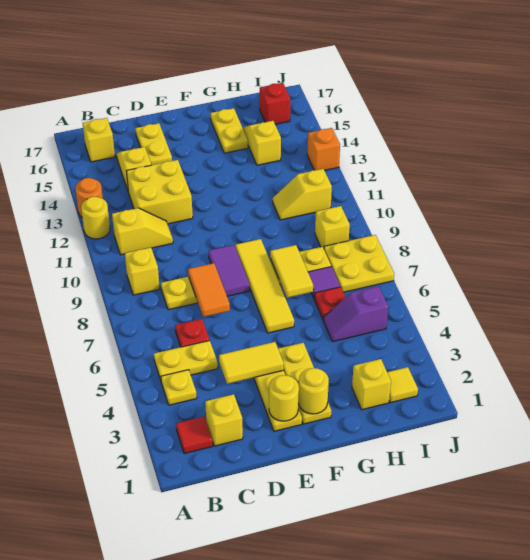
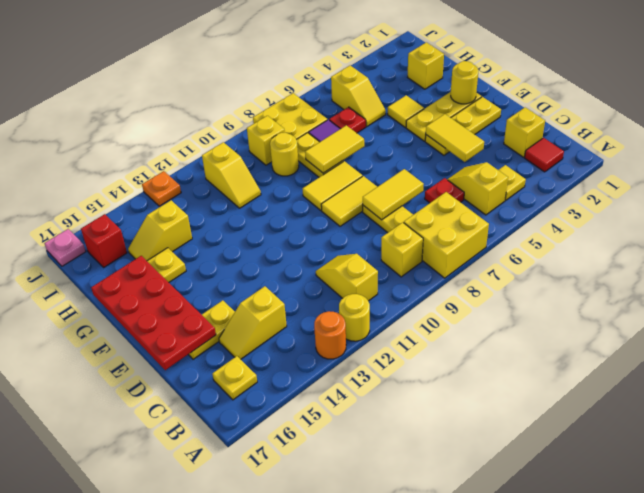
yellow plate B5:C5 level 1 -> yellow slope B5:C5 level 1 top B
yellow brick B16 level 1 -> yellow plate B16 level 1
yellow brick C12:D13 level 1 -> yellow brick A7:B8 level 1
orange tile D7:D8 level 2 -> yellow tile D7:D8 level 2
none -> red plate D16:G17 level 2
yellow round brick E2 level 2 -> yellow round brick H9 level 1
purple tile E8:E9 level 1 -> yellow tile E8:E9 level 1
yellow tile F6:F9 level 1 -> yellow tile F8:F9 level 1
purple slope H5:I5 level 1 top I -> yellow slope H5:I5 level 1 top I
yellow tile I2 level 1 -> yellow tile G4 level 1
orange brick J13 level 1 -> orange plate J13 level 1
none -> pink plate J17 level 1

